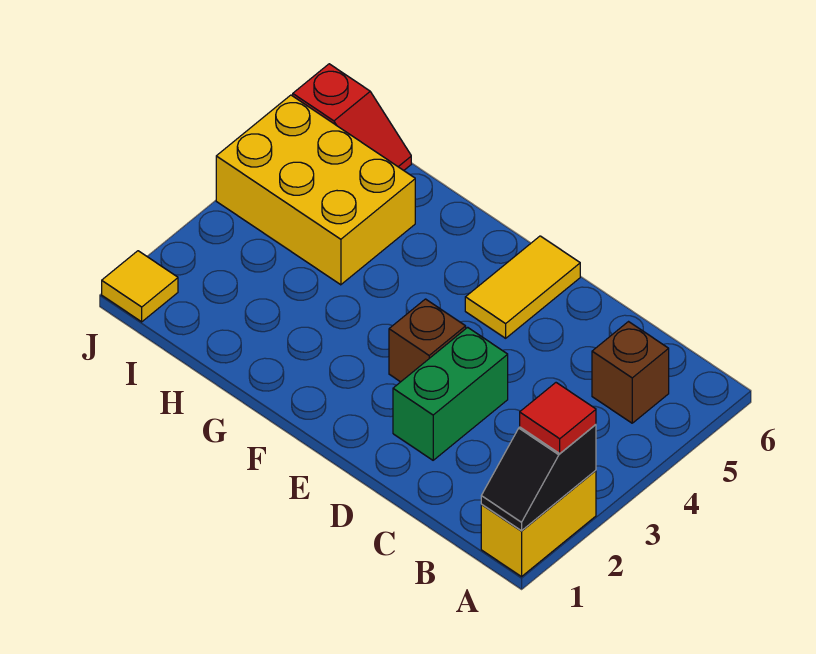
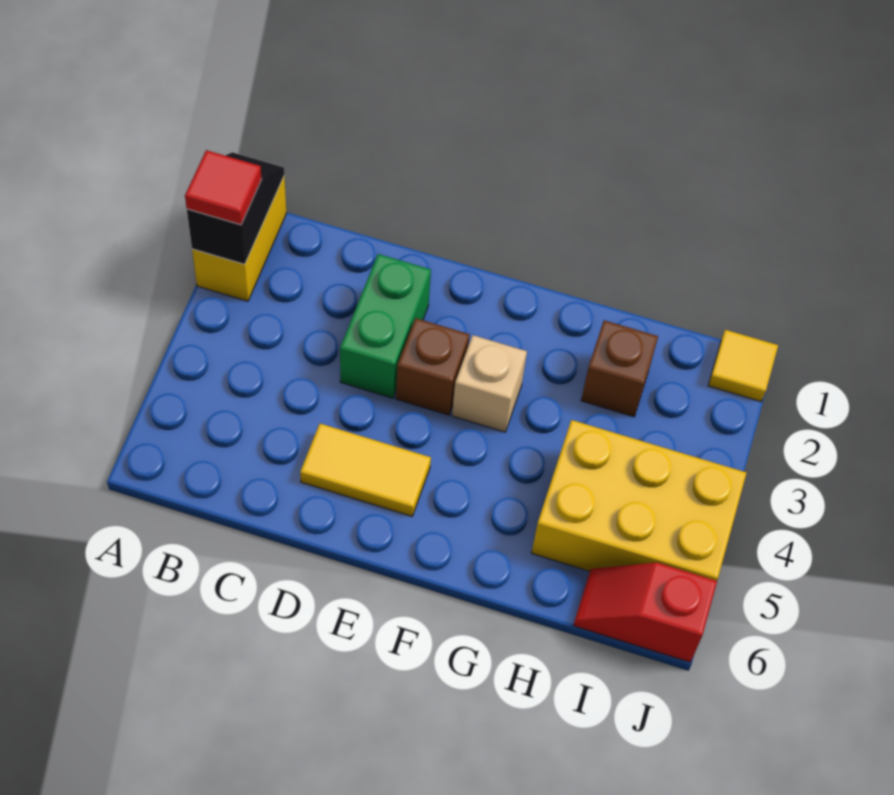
brown brick B5 level 1 -> brown brick H2 level 1
yellow tile E5:E6 level 1 -> yellow tile D5:E5 level 1
none -> tan brick F3 level 1

